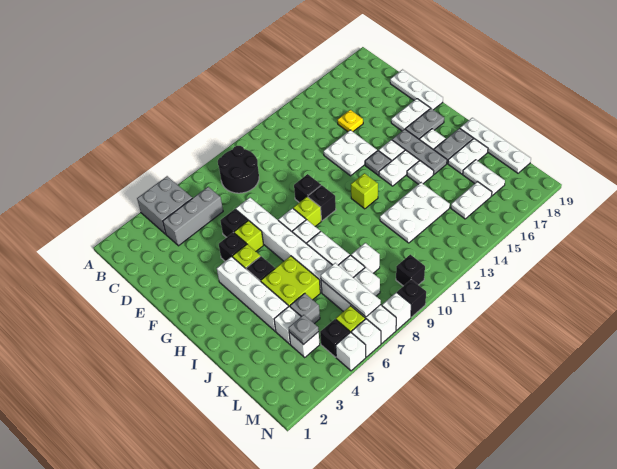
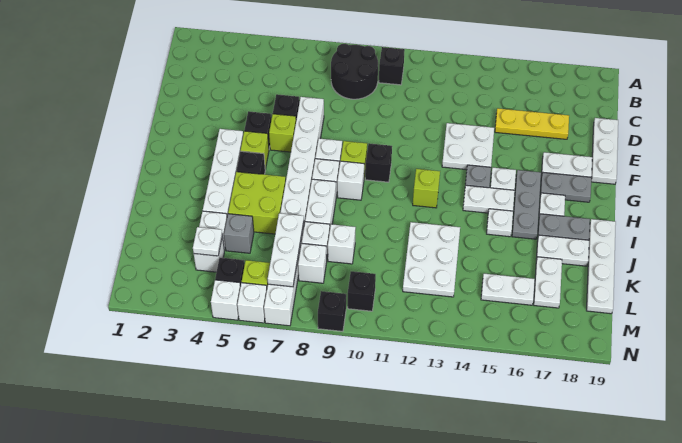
grey brick A4:B5 level 1 -> none
grey brick C4:C6 level 1 -> none
yellow plate D15 level 1 -> yellow plate D15:D17 level 1
black brick F10 level 1 -> black brick B10 level 1
white plate J12:K14 level 1 -> white plate J12:L13 level 1
grey plate L4 level 2 -> white plate L4 level 2
white brick N8 level 1 -> white brick H9 level 1

